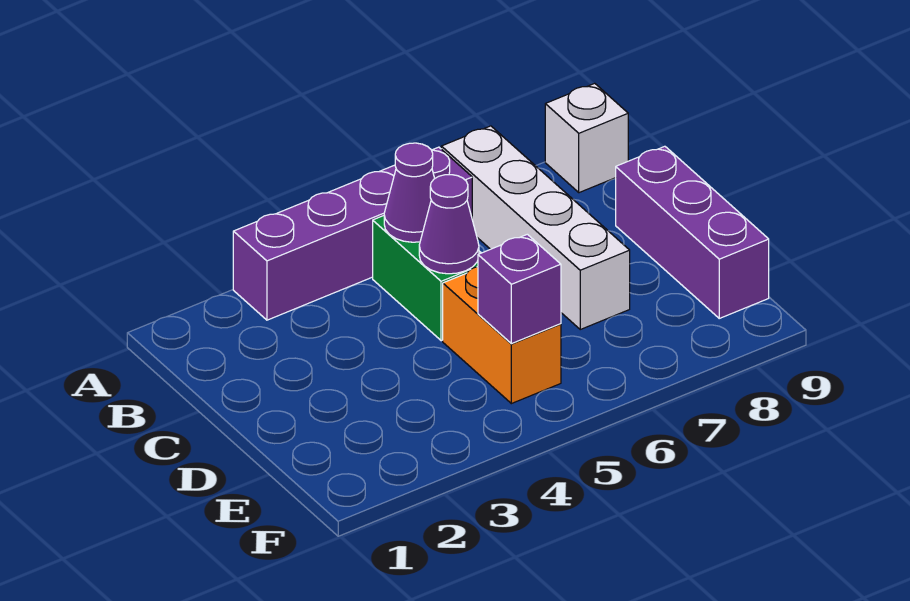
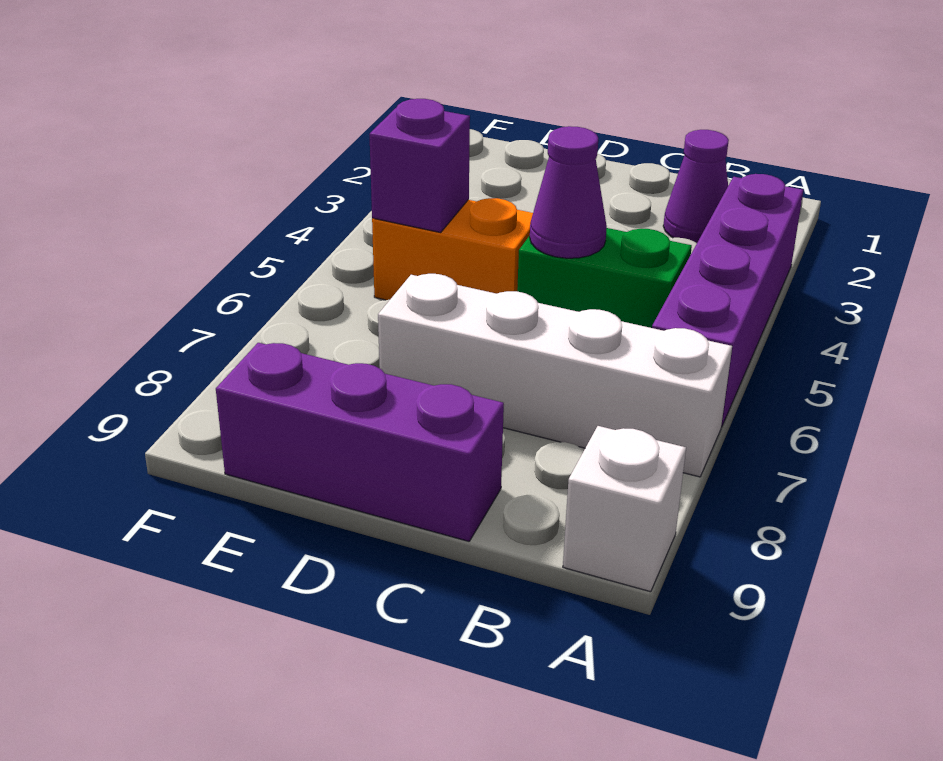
purple cone B5 level 2 -> purple cone B2 level 1

